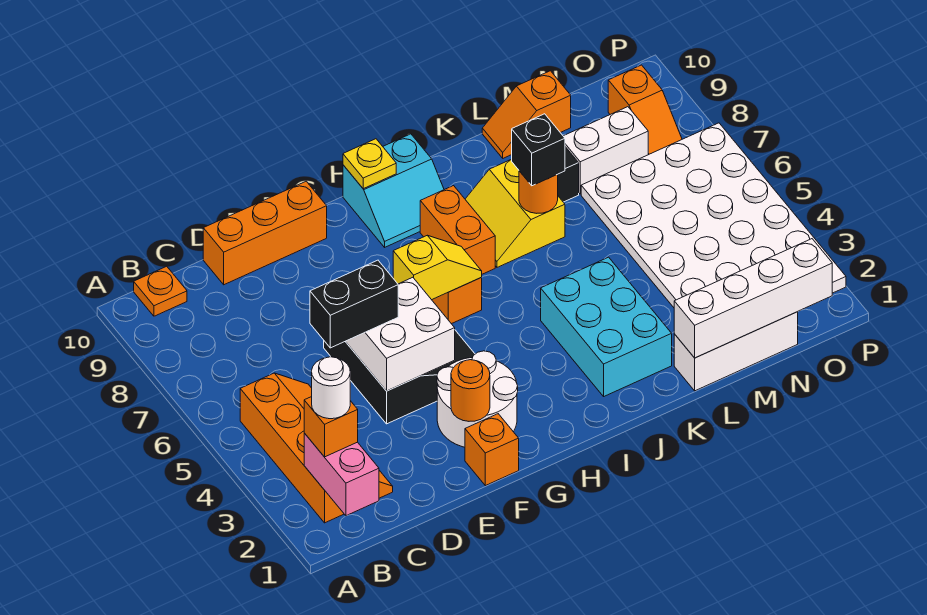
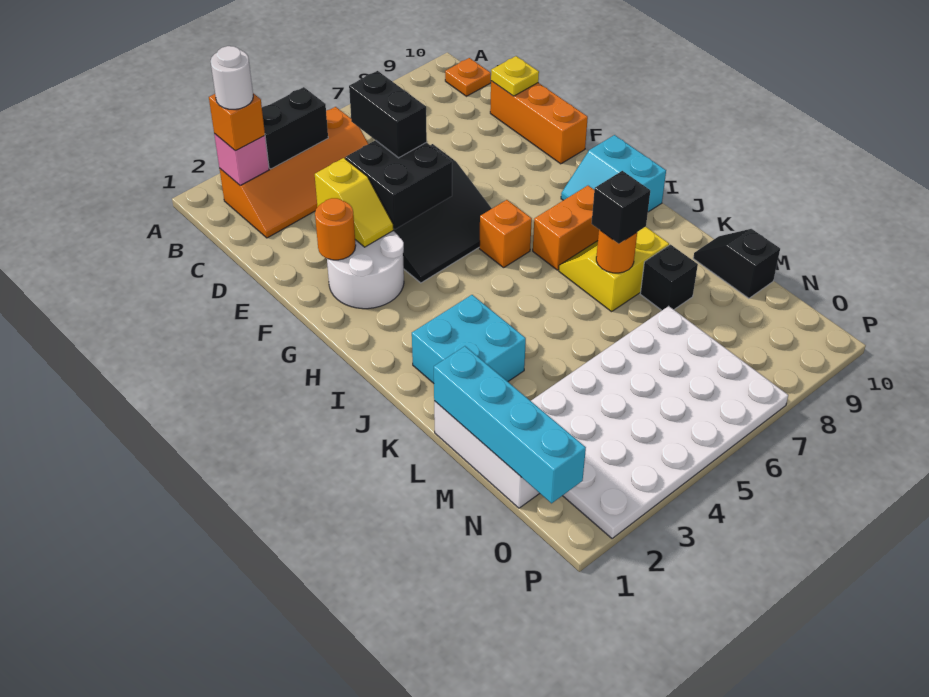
pink brick B1:B2 level 2 -> pink brick B2 level 2
none -> black brick B3:B4 level 2
white brick E4:F5 level 2 -> black brick E4:F5 level 2
orange brick F1 level 1 -> none
yellow slope G6:H6 level 2 top G -> yellow slope E3:F3 level 2 top E
yellow plate H10 level 2 -> yellow plate D10 level 2
cyan brick J2:K4 level 1 -> cyan brick J2:K3 level 1
white brick L1:O1 level 2 -> cyan brick L1:O1 level 2
orange slope L10:M10 level 1 top M -> black slope L10:M10 level 1 top M
white brick M8:N8 level 1 -> none
orange slope O8:O9 level 1 top 9 -> none

